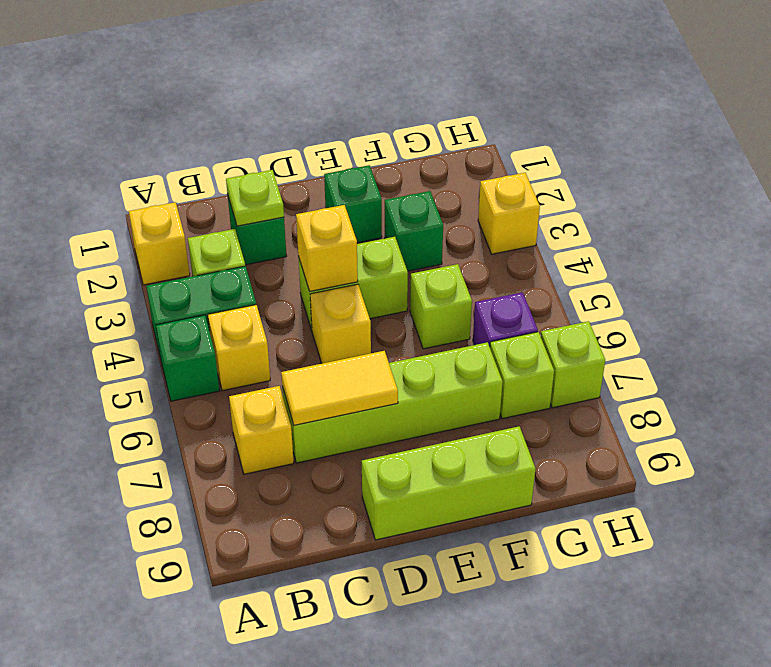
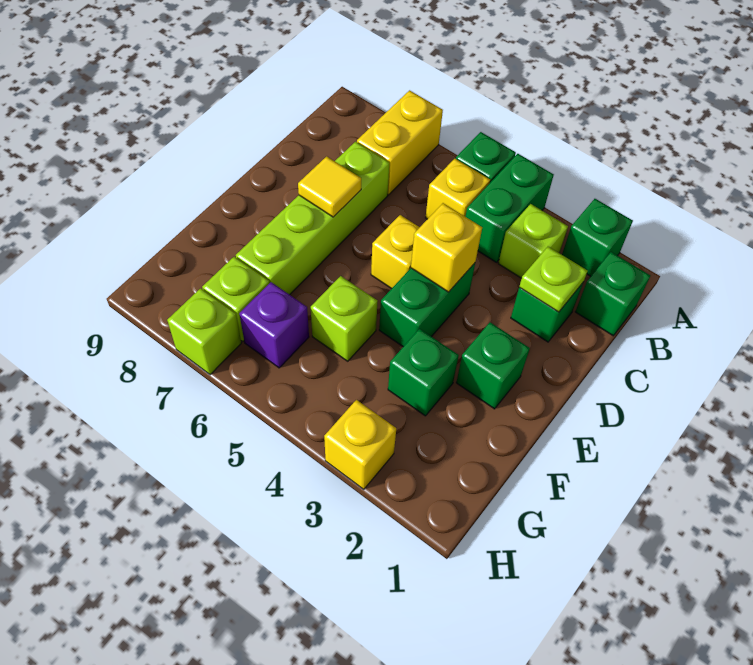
yellow brick A2 level 1 -> green brick A2 level 1
none -> green brick B1 level 1
yellow brick B7 level 1 -> yellow brick A7:B7 level 1
yellow tile C7:D7 level 2 -> yellow tile D7 level 2
lime brick D4:E4 level 1 -> green brick D4:E4 level 1
lime brick D9:F9 level 1 -> none

